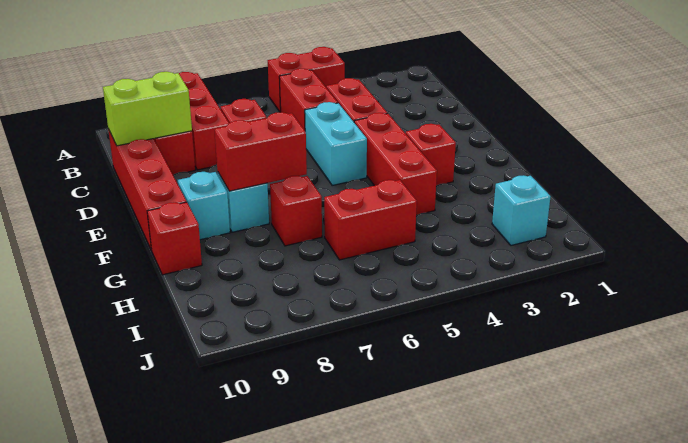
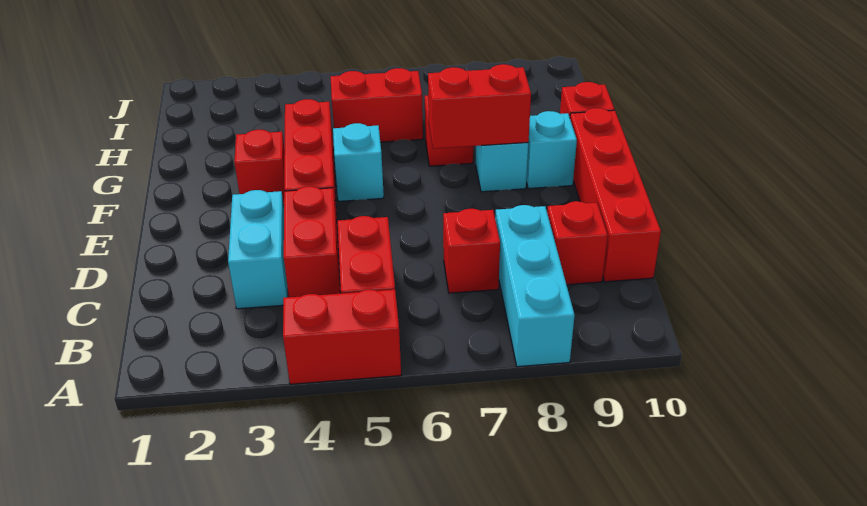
red brick A8:C8 level 1 -> cyan brick A8:C8 level 1
lime brick C9:C10 level 2 -> none
cyan brick D5:E5 level 1 -> cyan brick C3:D3 level 1
cyan brick I2 level 1 -> cyan brick F5 level 1

